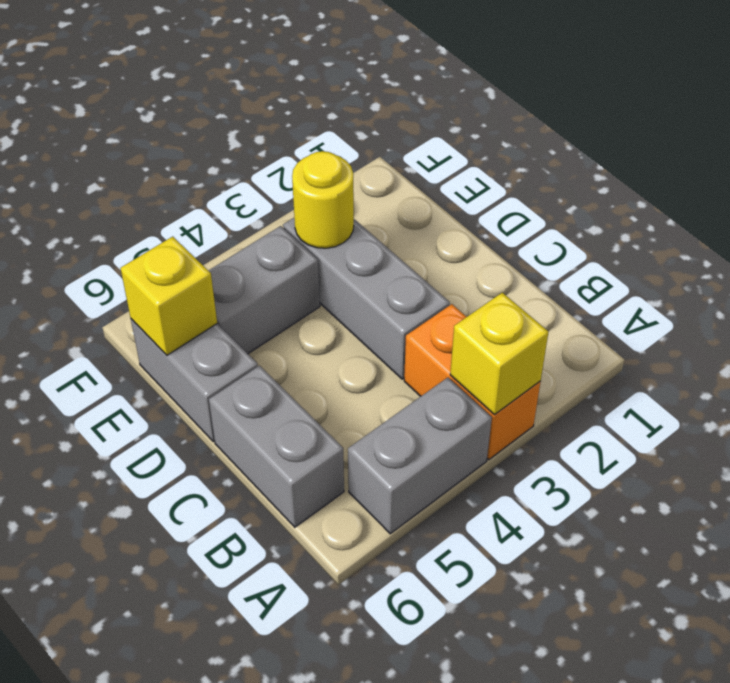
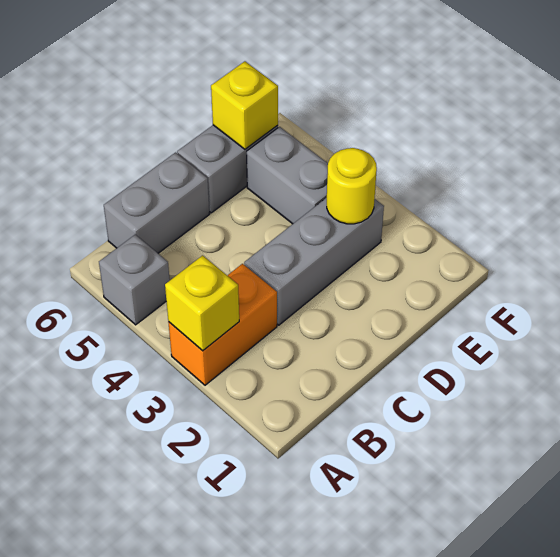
grey brick A4:A5 level 1 -> grey brick A5 level 1

